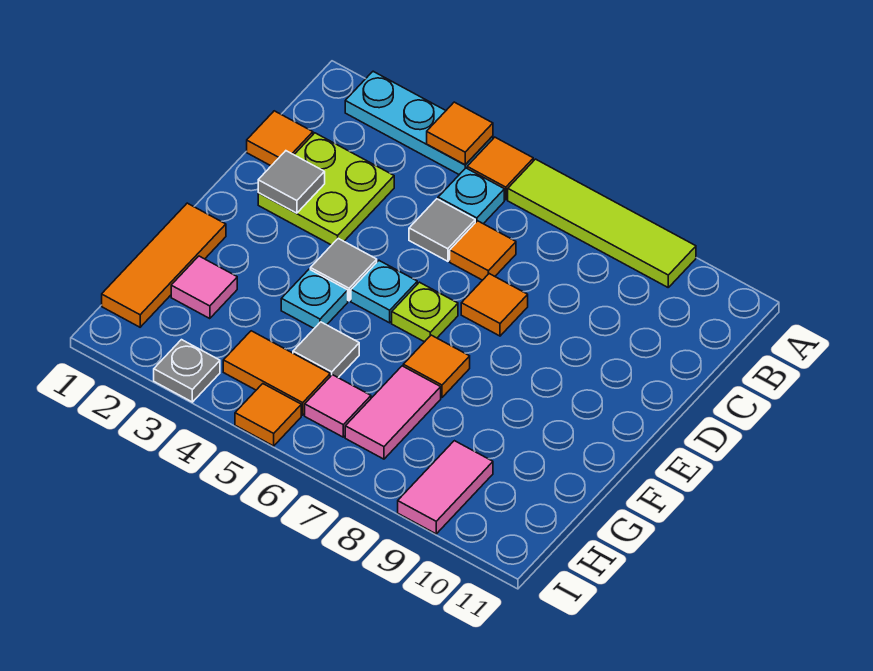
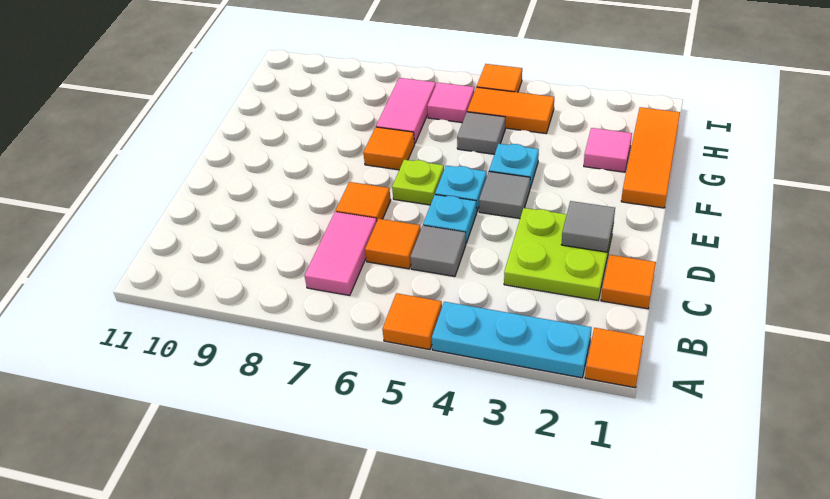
orange tile A4 level 2 -> orange tile A1 level 1
lime tile A6:A9 level 1 -> none
cyan plate B5 level 1 -> cyan plate D5 level 1
pink tile H9:I9 level 1 -> pink tile B7:C7 level 1
grey plate I3 level 1 -> none

